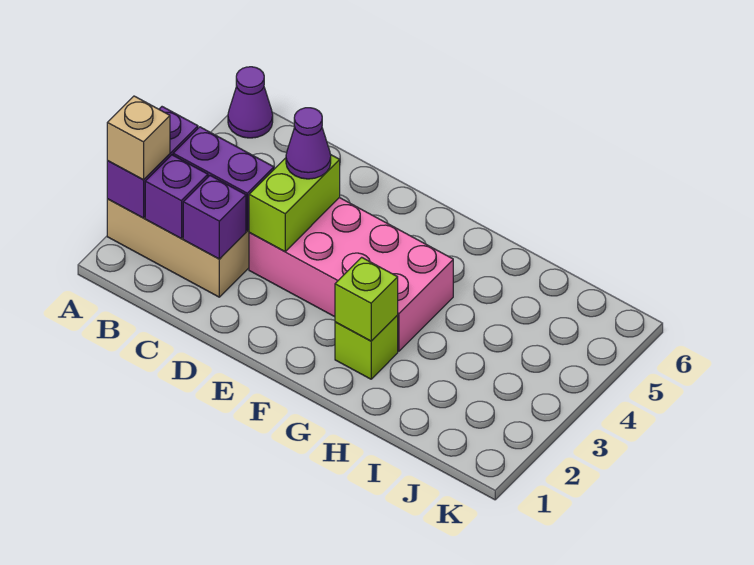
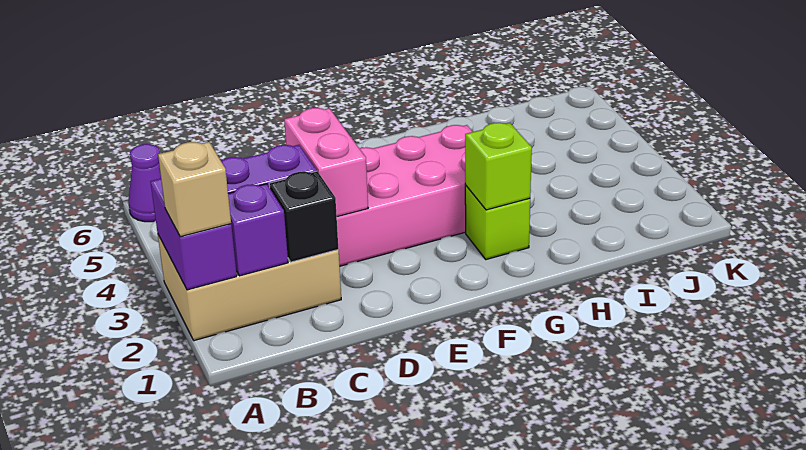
purple brick C2 level 2 -> black brick C2 level 2
lime brick D3:D4 level 2 -> pink brick D3:D4 level 2
purple cone D4 level 3 -> none

